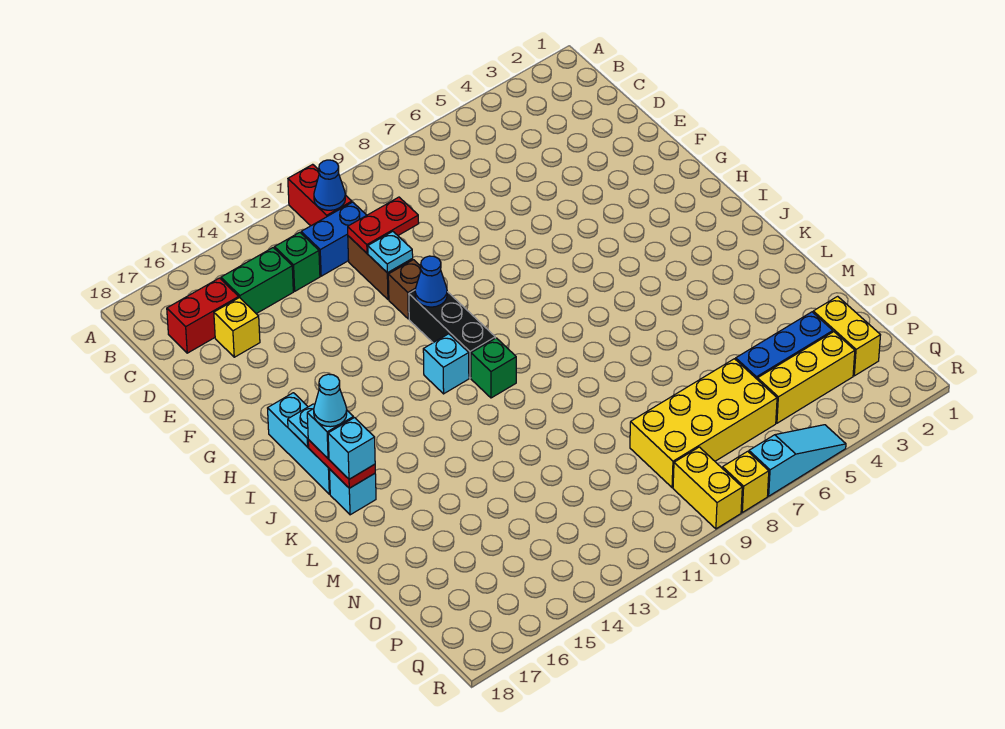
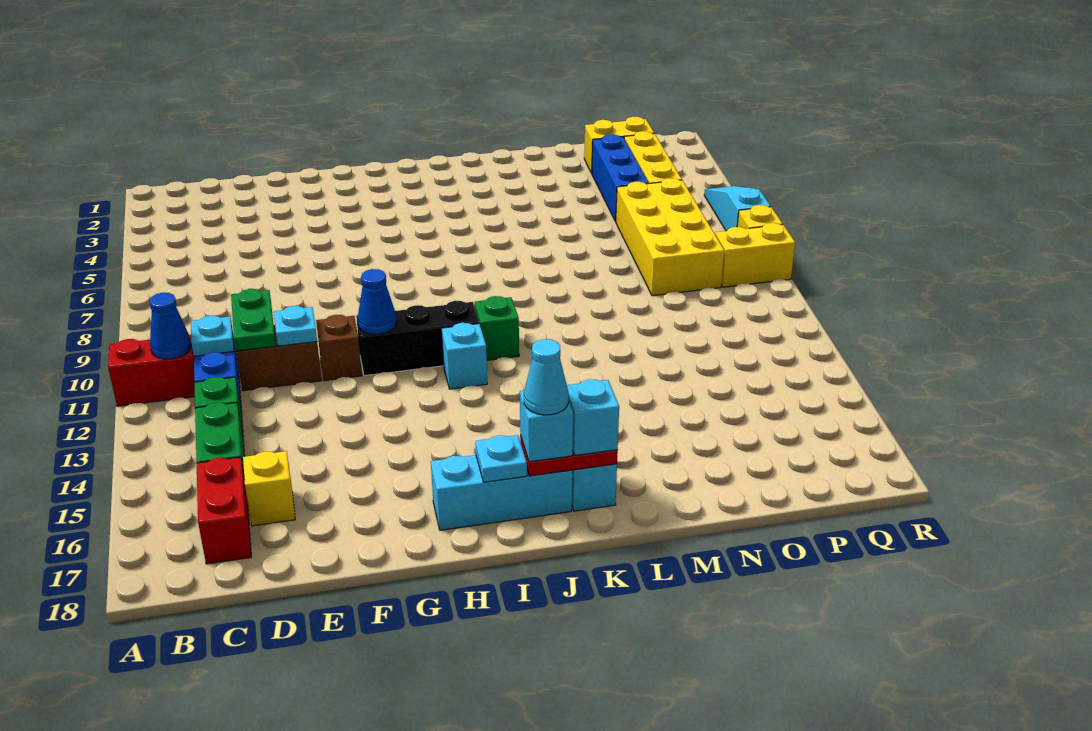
none -> cyan plate C11 level 2
red plate D10:D11 level 2 -> green plate D10:D11 level 2

